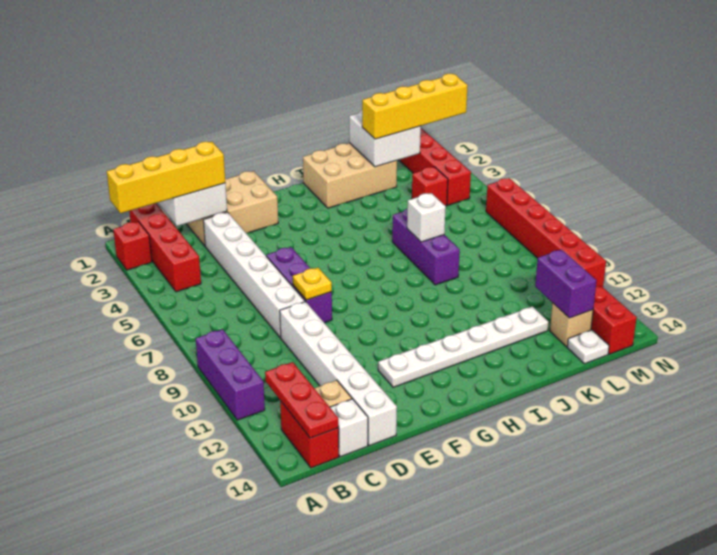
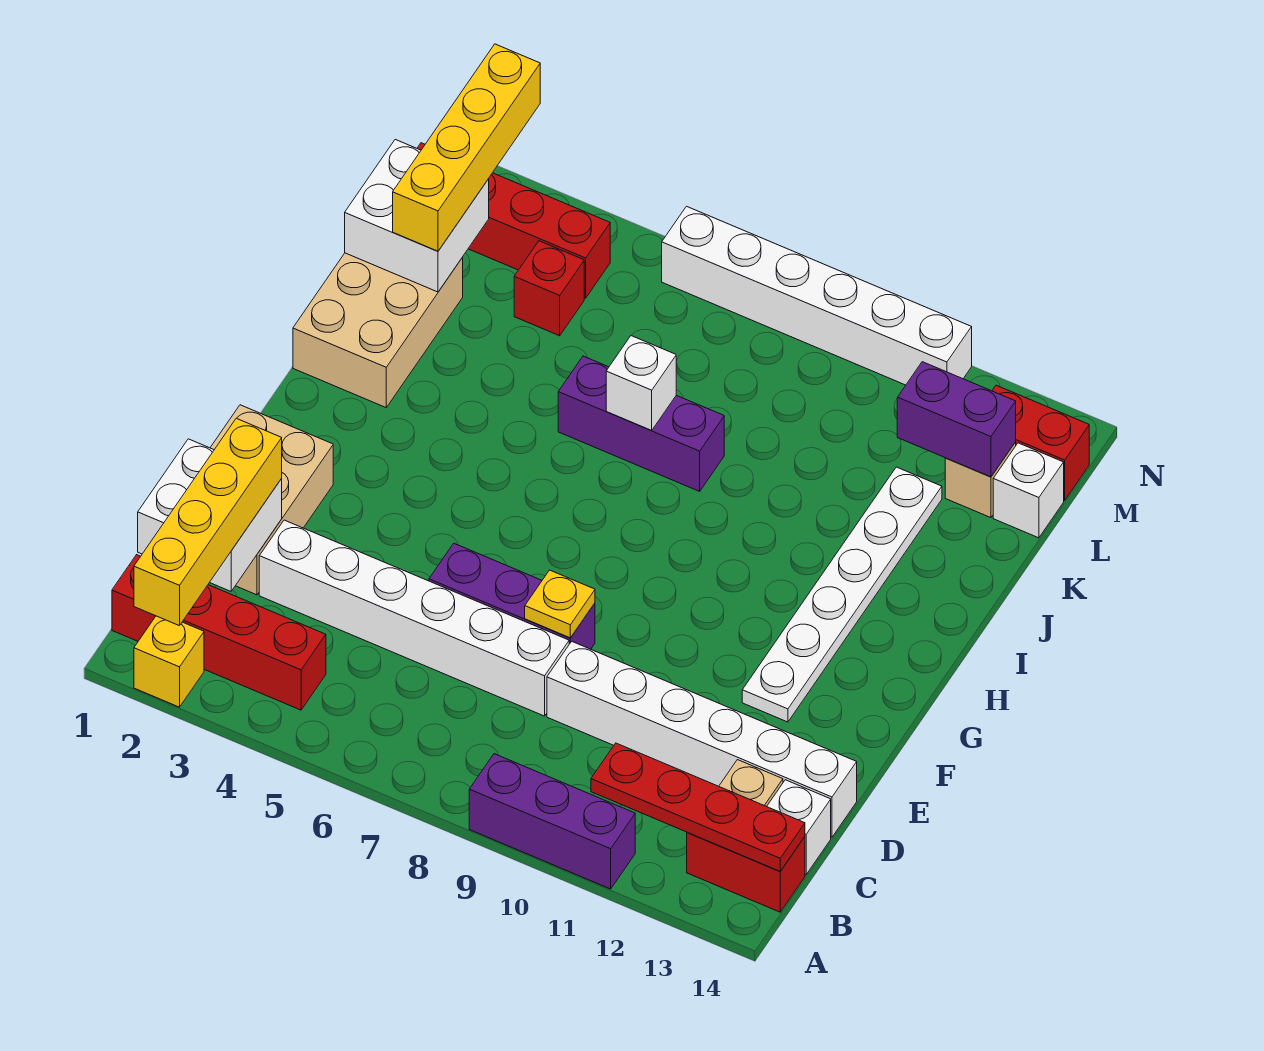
red brick A2 level 1 -> yellow brick A2 level 1
red plate B12:B14 level 2 -> red plate B11:B14 level 2
white plate L14 level 1 -> white brick L14 level 1
red brick N6:N11 level 1 -> white brick N6:N11 level 1

